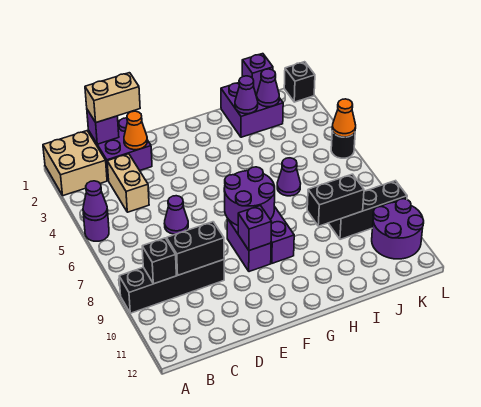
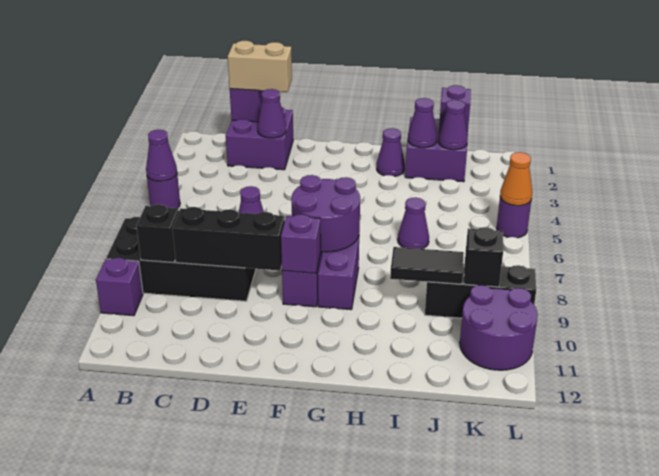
tan brick A1:B2 level 1 -> none
black brick A9:D9 level 1 -> black brick A8:D9 level 1
none -> purple brick A10 level 1
tan brick C3:C4 level 1 -> none
black brick C9:D9 level 2 -> black brick C9:E9 level 2
orange cone D2 level 2 -> purple cone D2 level 2
none -> purple cone H2 level 1
black brick I9:J9 level 2 -> black tile I9:J9 level 2
black brick L1 level 1 -> black brick K9 level 2
black round brick L5 level 1 -> purple round brick L5 level 1

